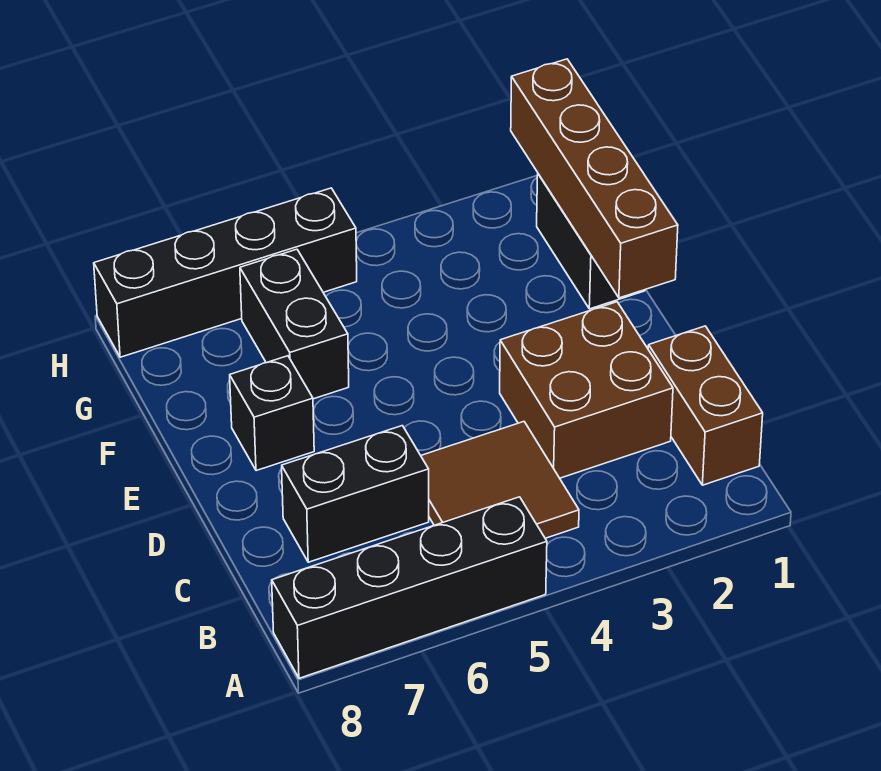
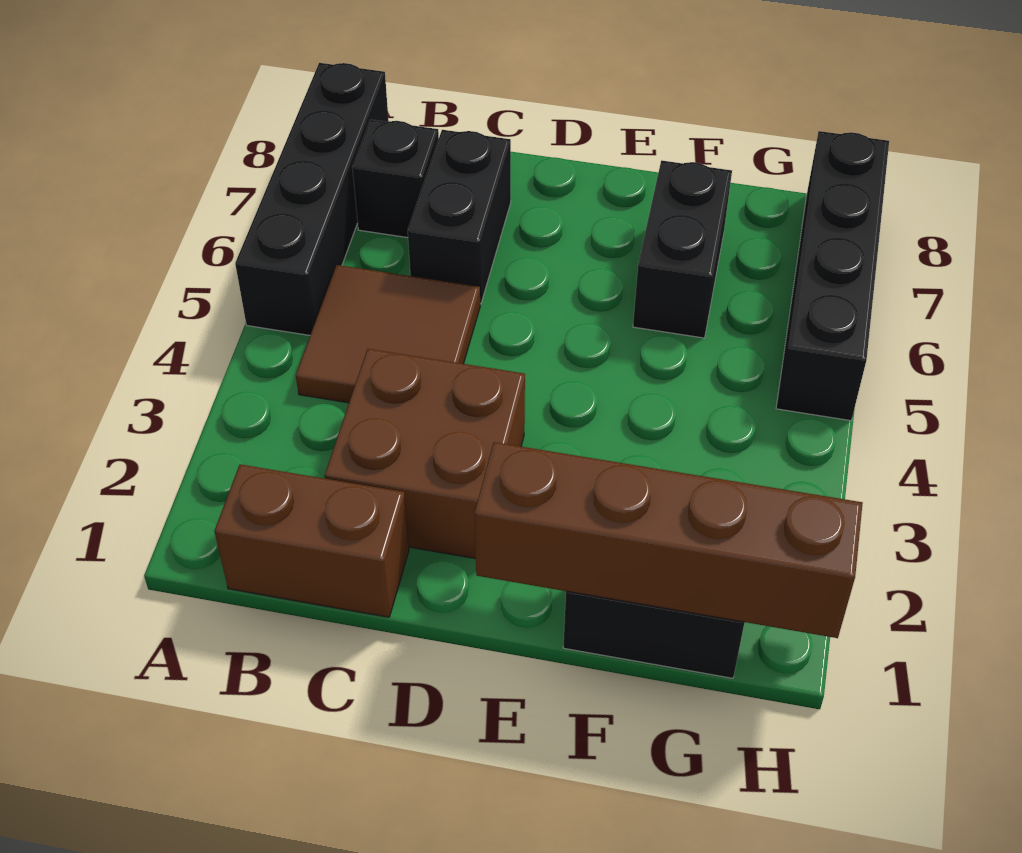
black brick E7 level 1 -> black brick B7 level 1
black brick F6:G6 level 1 -> black brick F6:F7 level 1

